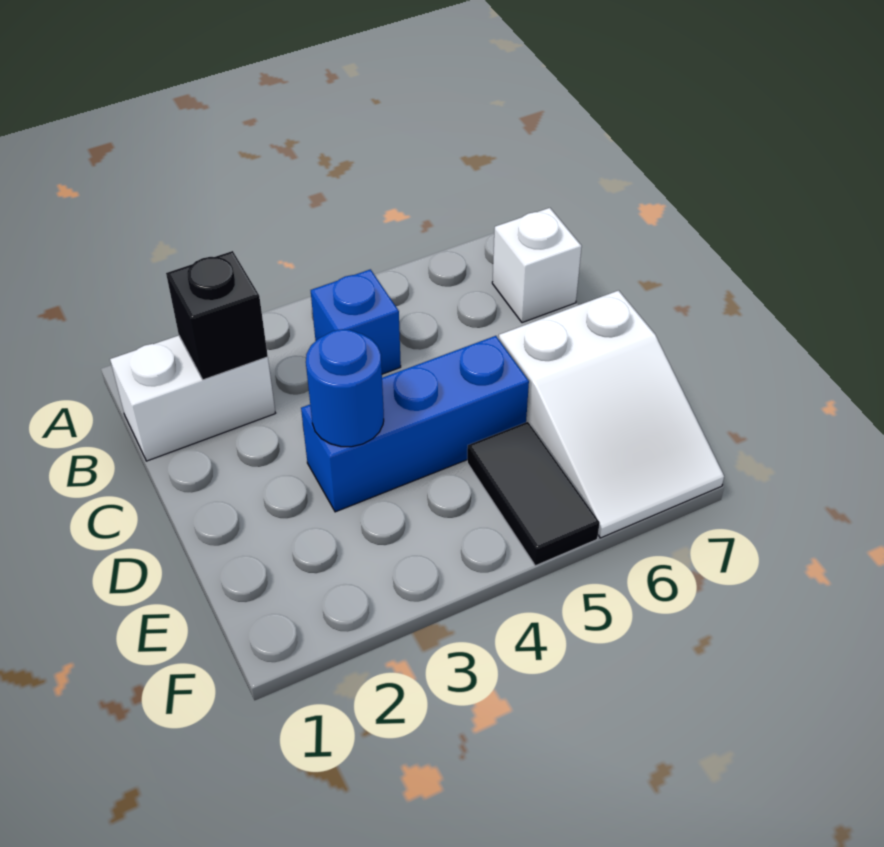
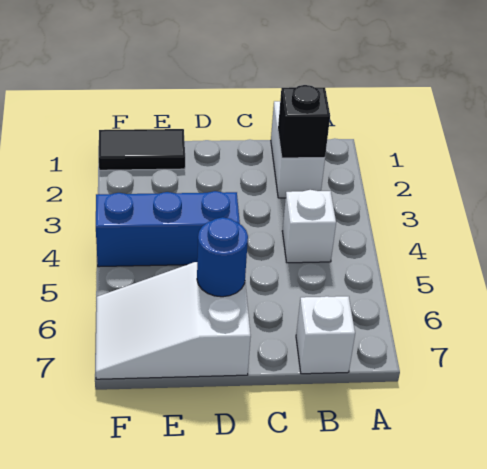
blue brick B4 level 1 -> white brick B4 level 1
blue brick D3:D5 level 1 -> blue brick D4:F4 level 1
blue round brick D3 level 2 -> blue round brick D6 level 2
black tile E5:F5 level 1 -> black tile E1:F1 level 1

